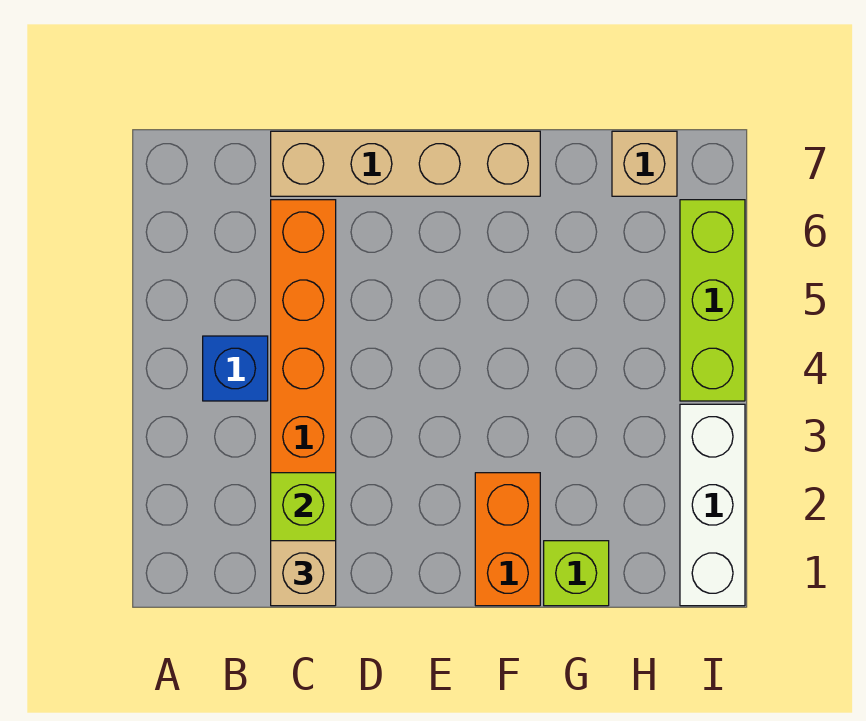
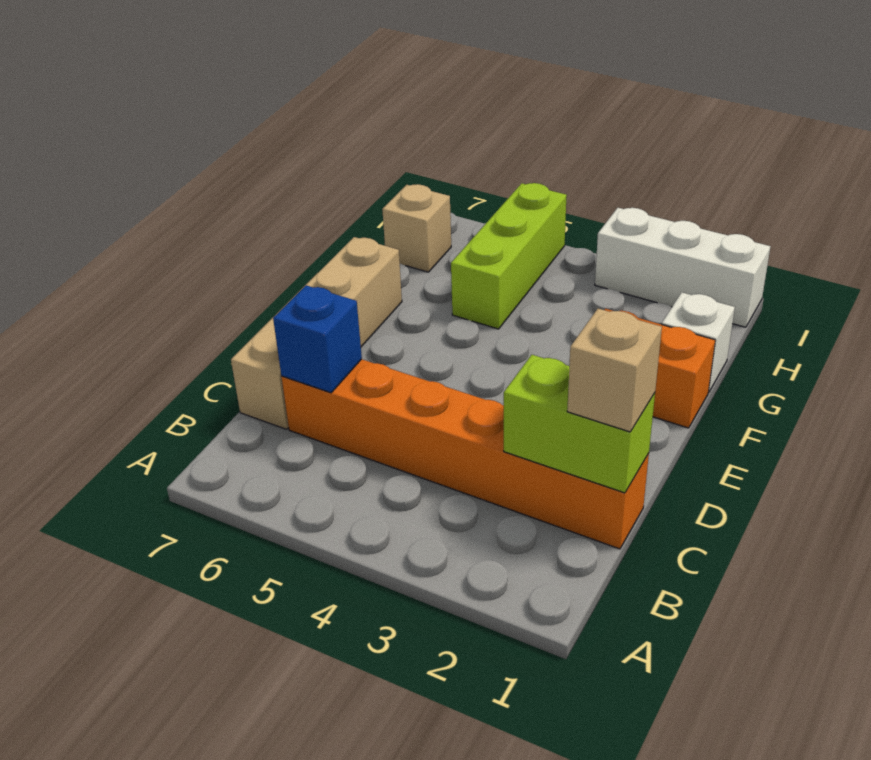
blue brick B4 level 1 -> blue brick C6 level 2
lime brick G1 level 1 -> white brick G1 level 1
lime brick I4:I6 level 1 -> lime brick G5:I5 level 1

